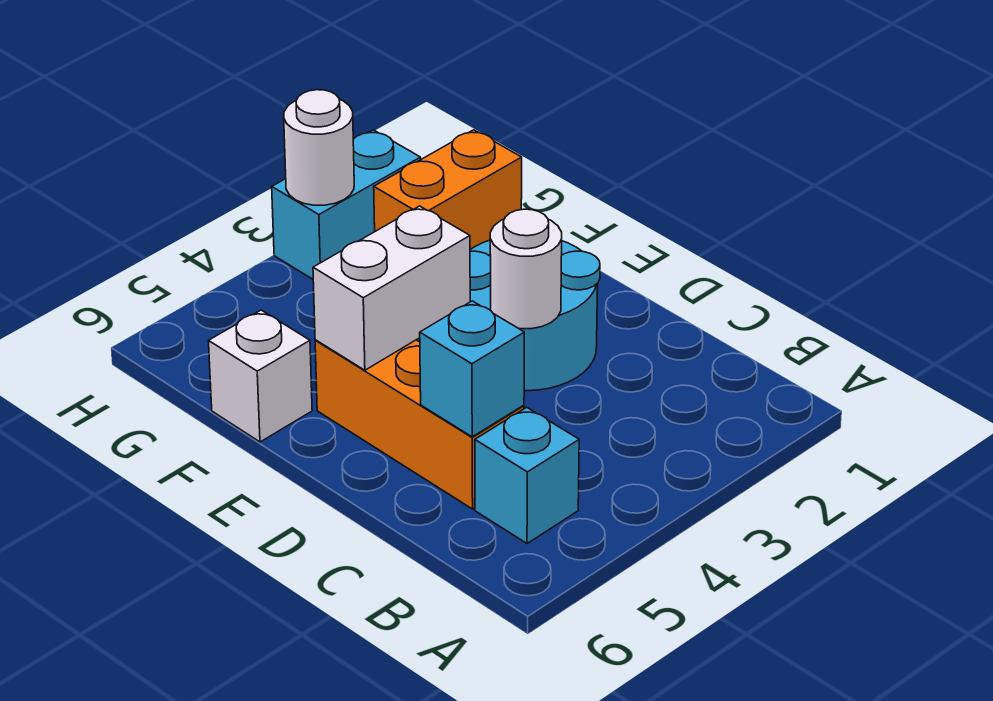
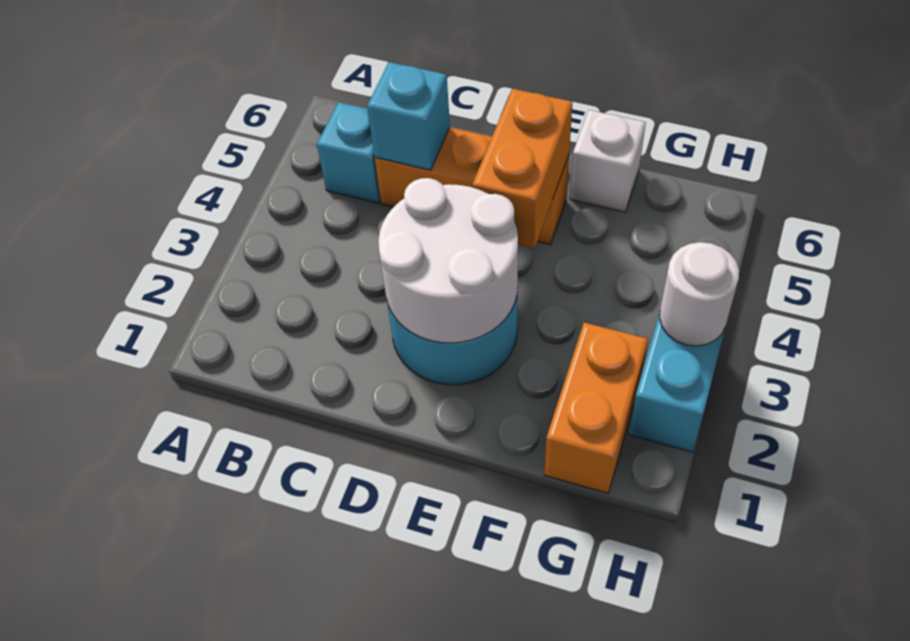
white round brick D3 level 2 -> white round brick D2:E3 level 2
white brick E4:E5 level 2 -> orange brick E4:E5 level 2

